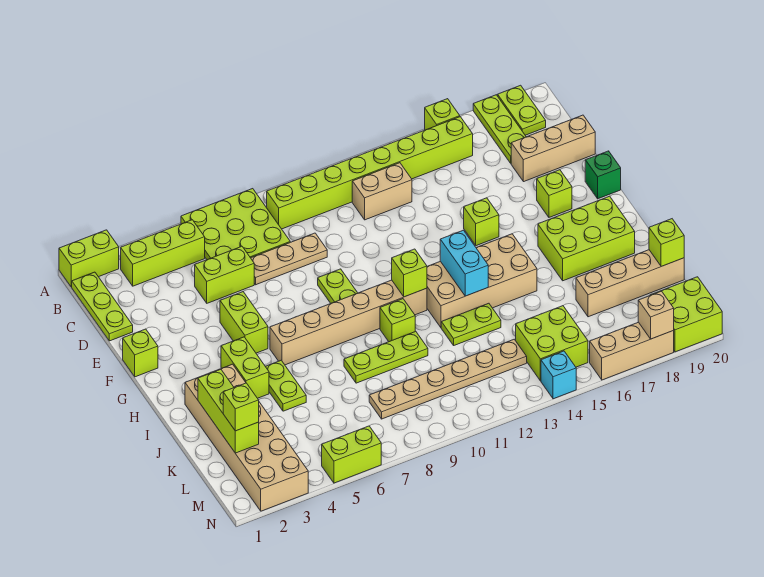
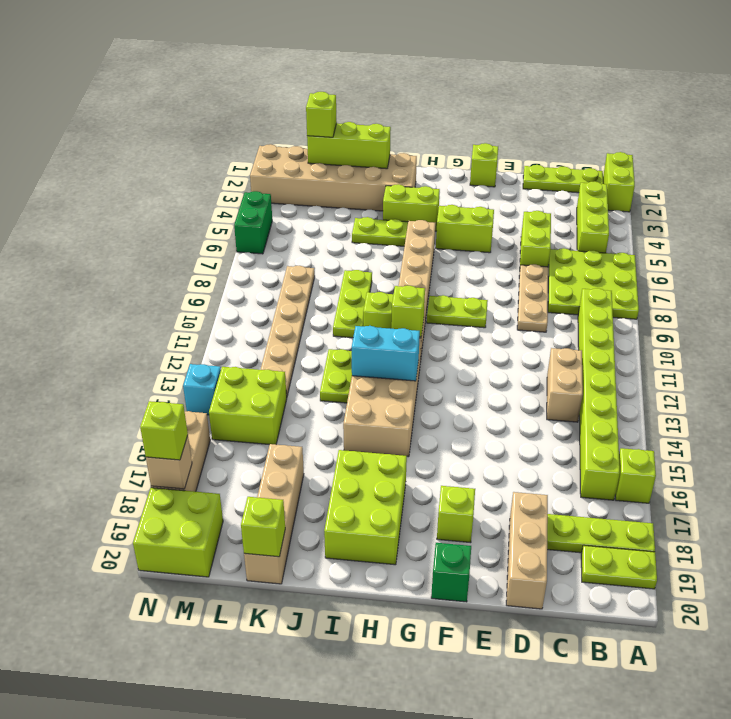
lime brick F15 level 1 -> lime brick N18 level 3
lime brick N5:N6 level 1 -> green brick N5:N6 level 1

